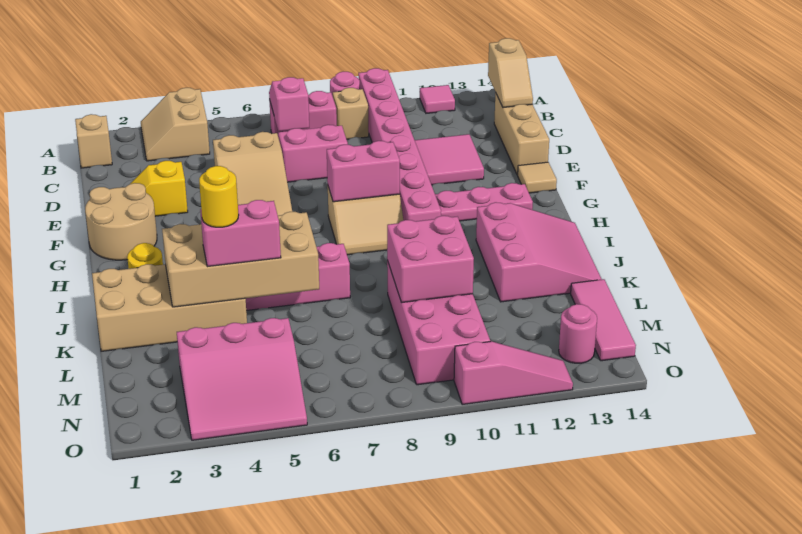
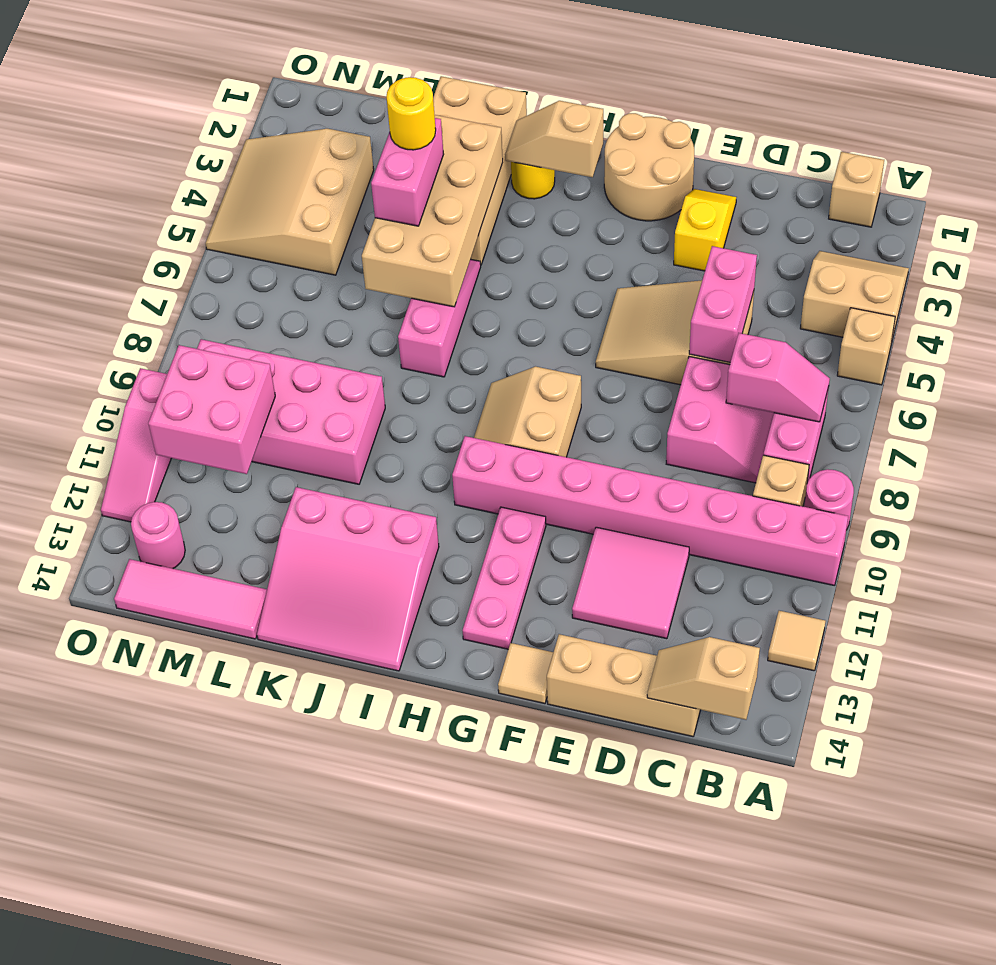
none -> tan brick A5 level 1
pink tile A12 level 1 -> tan tile A12 level 1
pink brick G8:G9 level 2 -> pink brick D5:D6 level 2
none -> tan slope H2:I2 level 2 top H
pink brick K9:L10 level 2 -> pink brick M10:N11 level 2
pink slope M3:O5 level 1 top M -> tan slope M3:O5 level 1 top M

